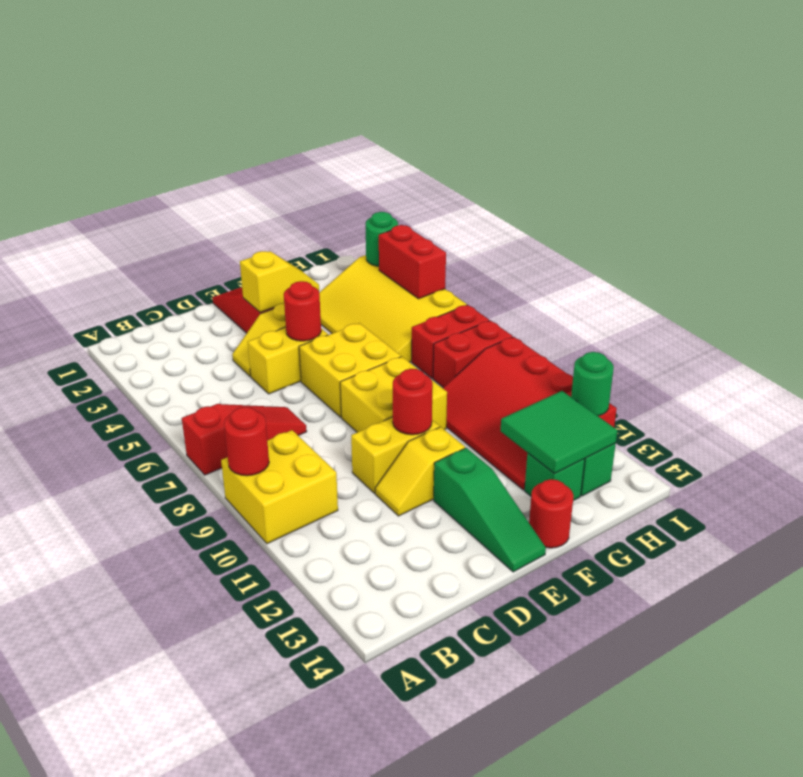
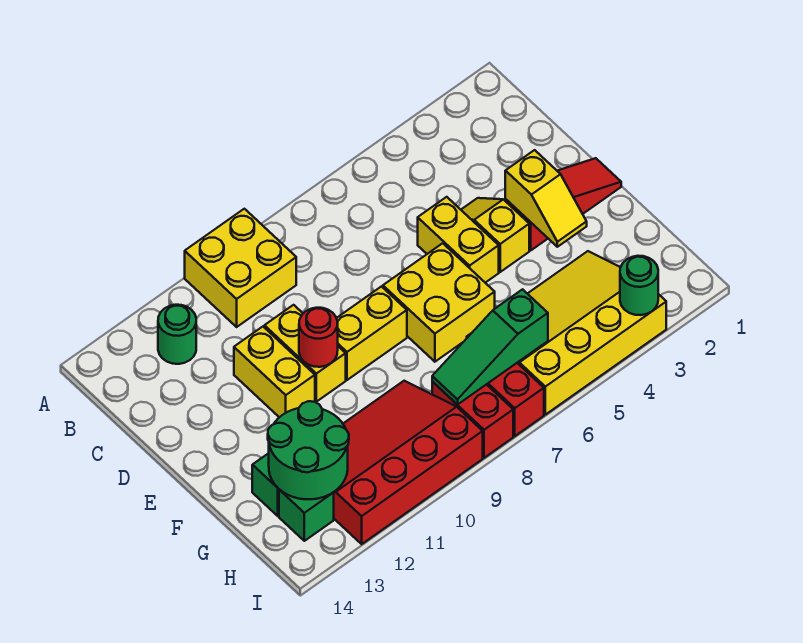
red slope A7:C7 level 1 top A -> none
red round brick A9 level 2 -> none
yellow slope D11:E11 level 1 top E -> yellow brick D11:E11 level 1
red round brick E5 level 2 -> none
yellow brick E8:F9 level 1 -> yellow brick E8:E9 level 1
green slope E12:E14 level 1 top 12 -> green slope H6:H8 level 2 top 6
red round brick F14 level 1 -> none
green tile G12:H13 level 2 -> green round brick G12:H13 level 2
red brick I4:I5 level 2 -> none
green round brick I12 level 2 -> green round brick B12 level 1

